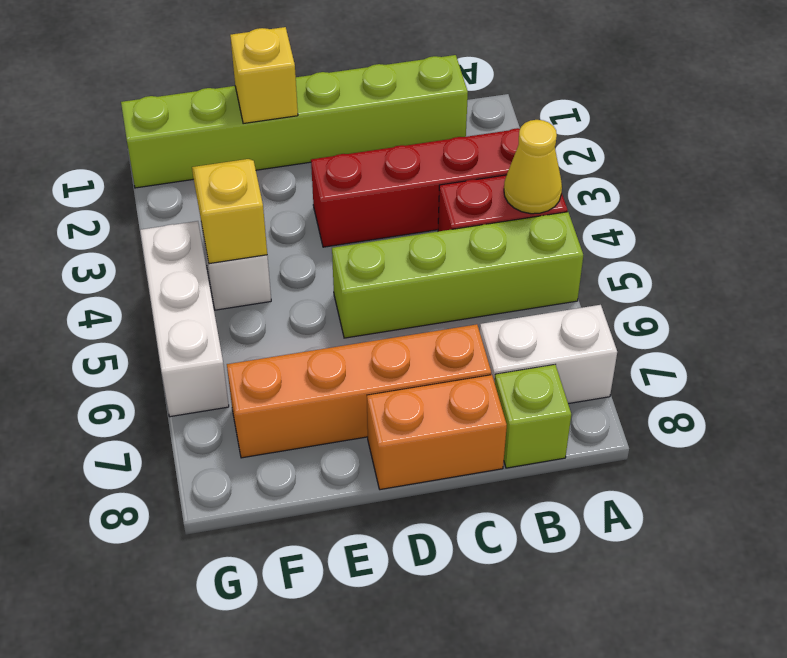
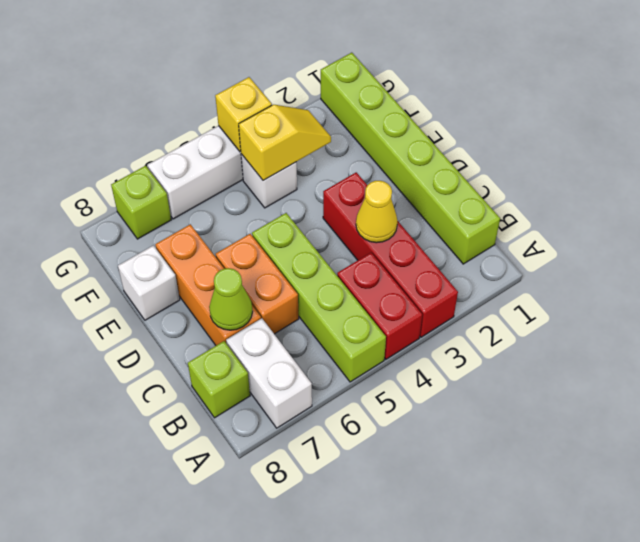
yellow cone A4 level 2 -> yellow cone C3 level 2
orange brick C7:F7 level 1 -> orange brick C7:E7 level 1
none -> lime cone C7 level 2
orange brick C8:D8 level 1 -> orange brick C6:D6 level 1
yellow brick E1 level 2 -> yellow brick G4 level 2
none -> white brick E8 level 1
none -> lime brick G7 level 1

